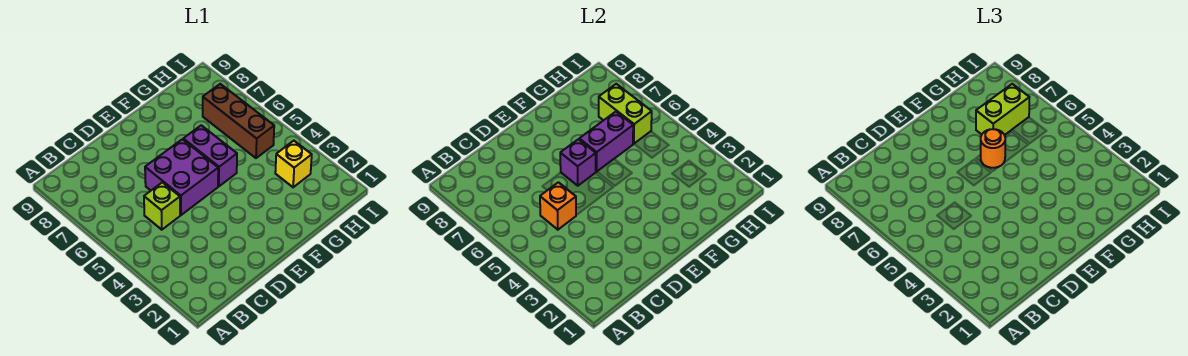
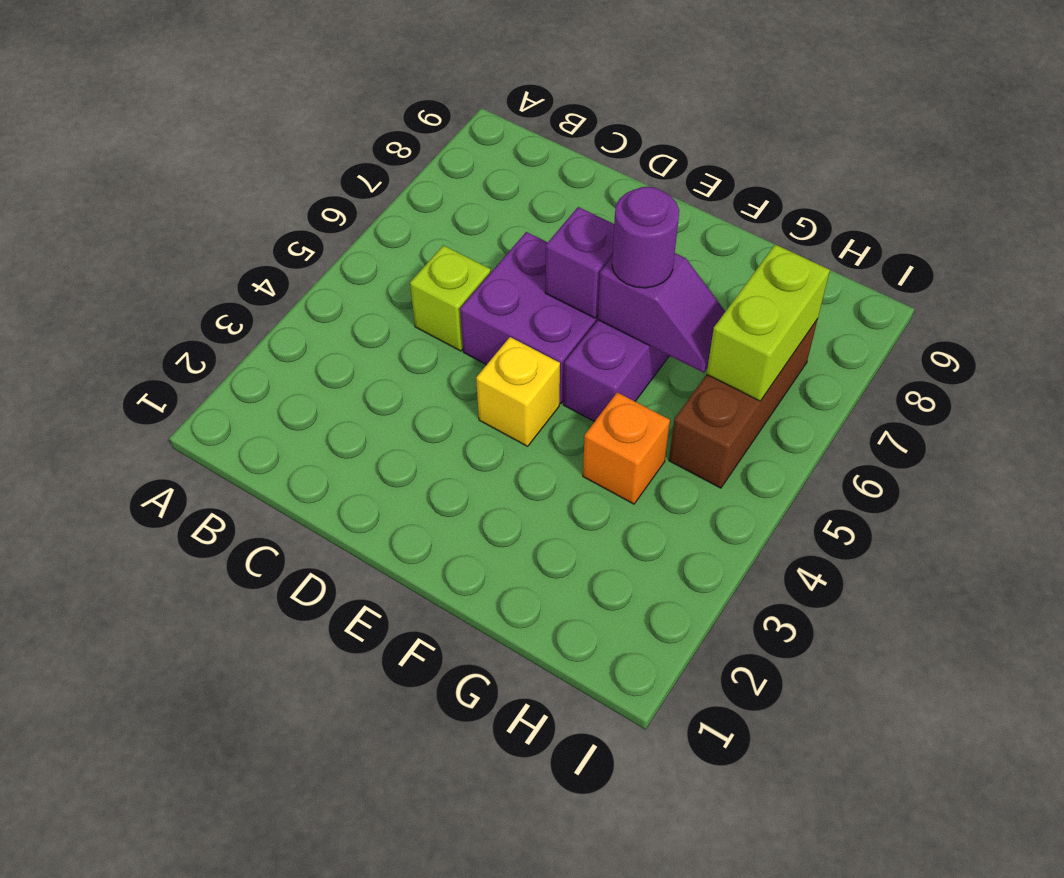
orange brick C5 level 2 -> orange brick G4 level 1
purple brick F6:G6 level 2 -> purple slope F6:G6 level 2 top F
orange round brick F6 level 3 -> purple round brick F6 level 3
lime brick G7:H7 level 3 -> none
yellow brick H3 level 1 -> yellow brick E4 level 1

